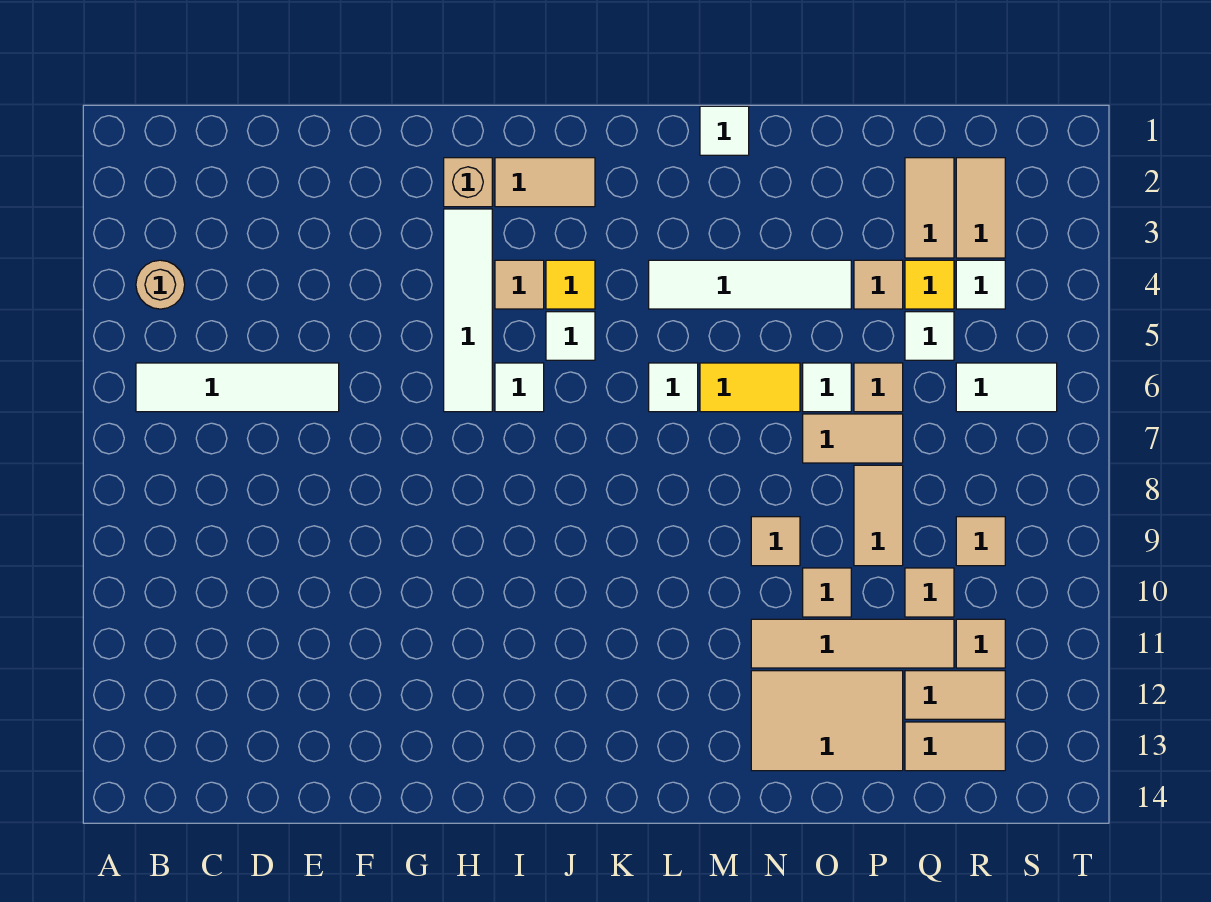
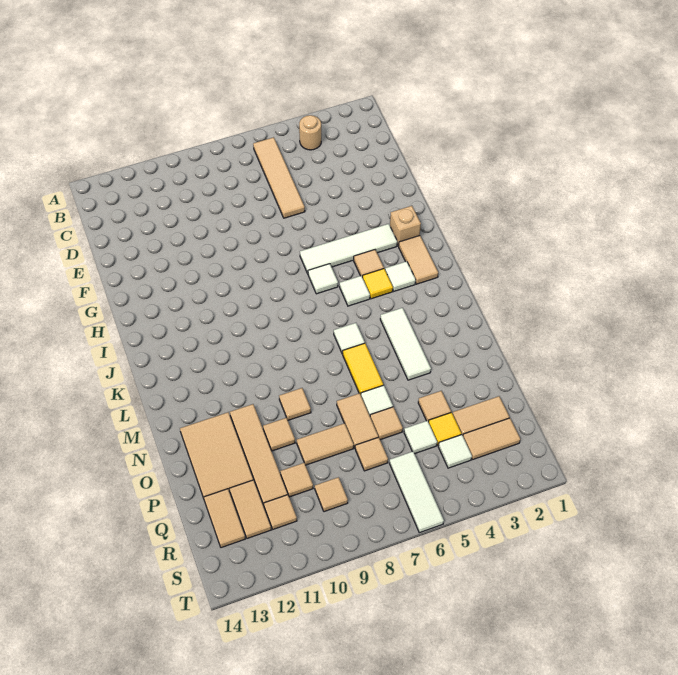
white tile B6:E6 level 1 -> tan tile B6:E6 level 1
white tile L4:O4 level 1 -> white tile L4:N4 level 1
white tile M1 level 1 -> white tile J3 level 1
none -> tan tile Q7 level 1
white tile R6:S6 level 1 -> white tile R6:T6 level 1

